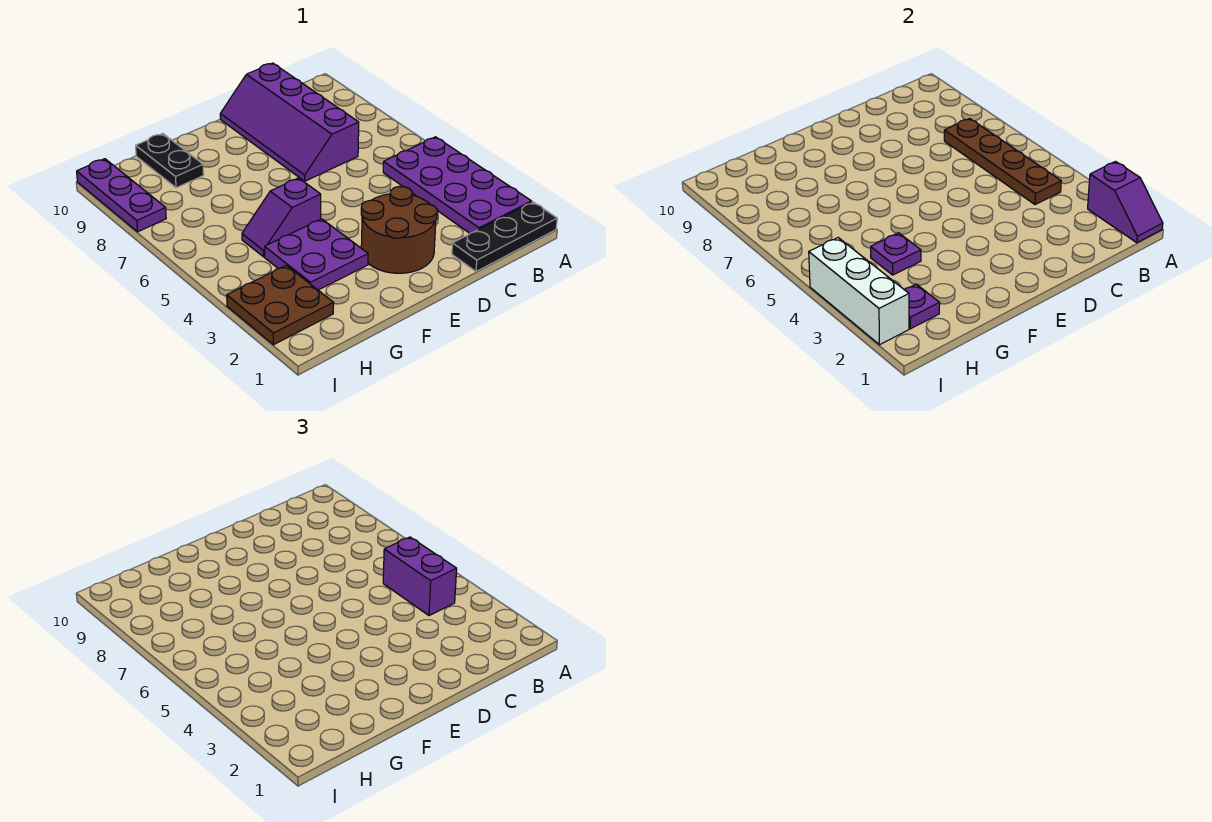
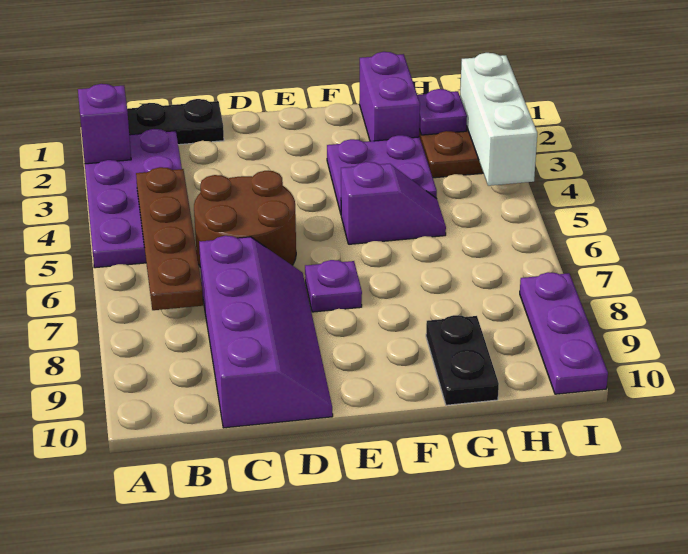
purple brick B4:B5 level 3 -> purple brick G1:G2 level 1
brown round brick D2:E3 level 1 -> brown round brick C5:D6 level 1
purple plate G4 level 2 -> purple plate E7 level 1

